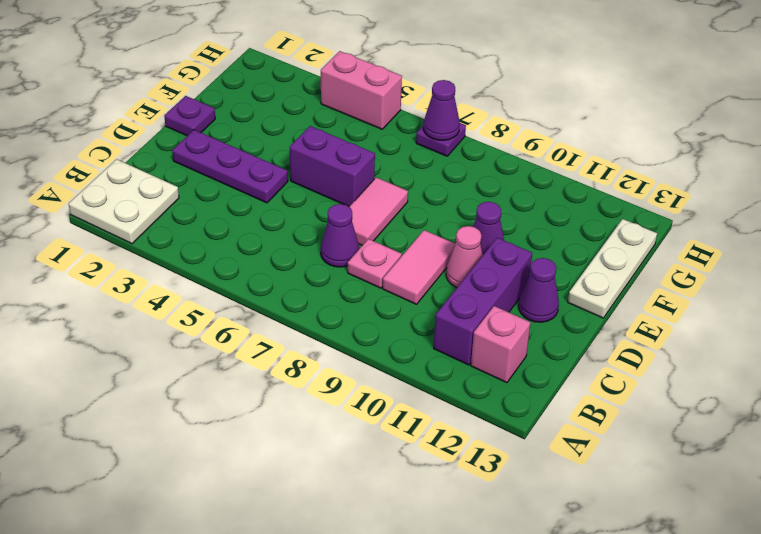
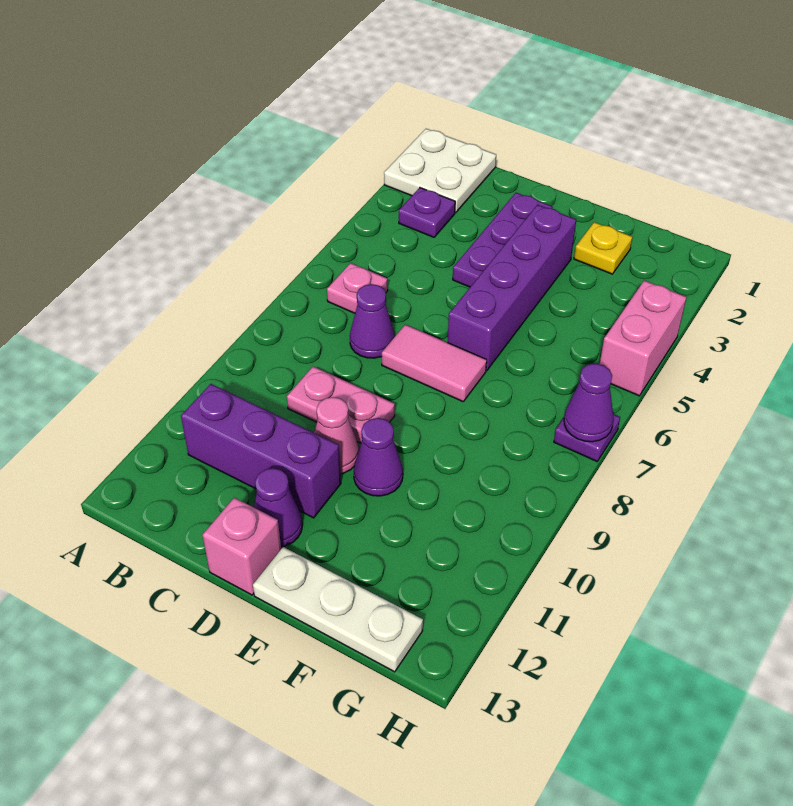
pink brick B12 level 1 -> pink brick D13 level 1
pink plate C8 level 1 -> pink plate B6 level 1
pink tile C9:D9 level 1 -> pink plate C9:D9 level 1
purple plate E1 level 1 -> purple plate B3 level 1
purple brick E5:E6 level 1 -> purple brick E3:E6 level 1
none -> yellow plate F2 level 1

